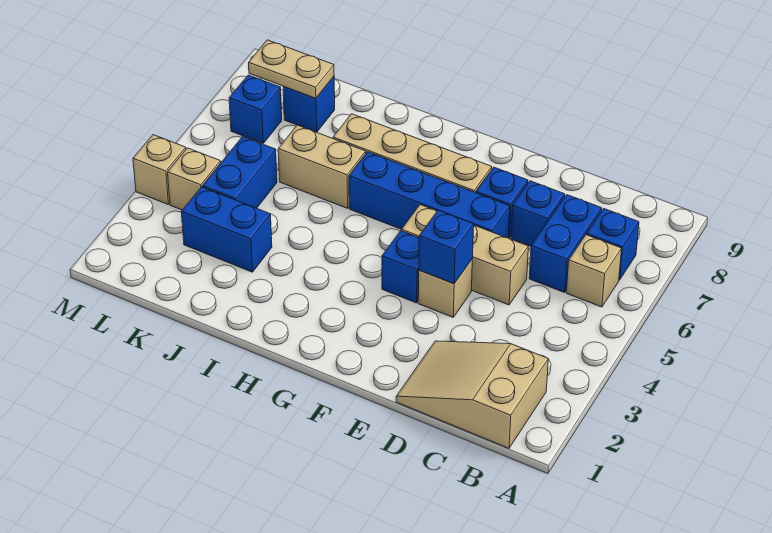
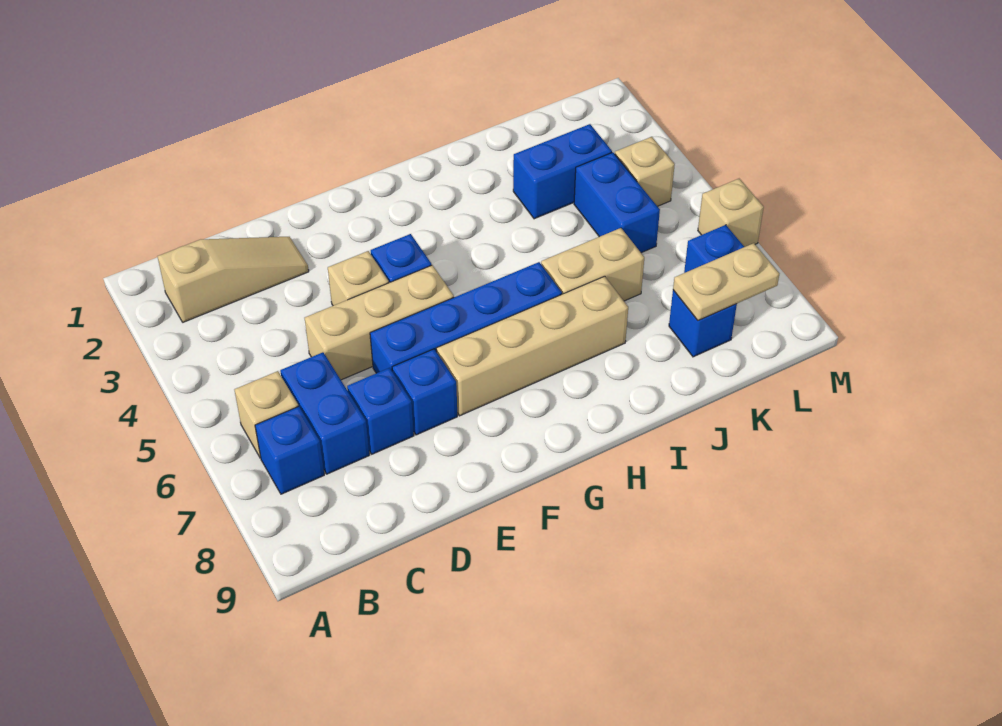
tan slope B1:D2 level 1 top B -> tan slope B2:D2 level 1 top B
blue brick E4 level 2 -> none
tan brick M4 level 1 -> tan brick M6 level 1

